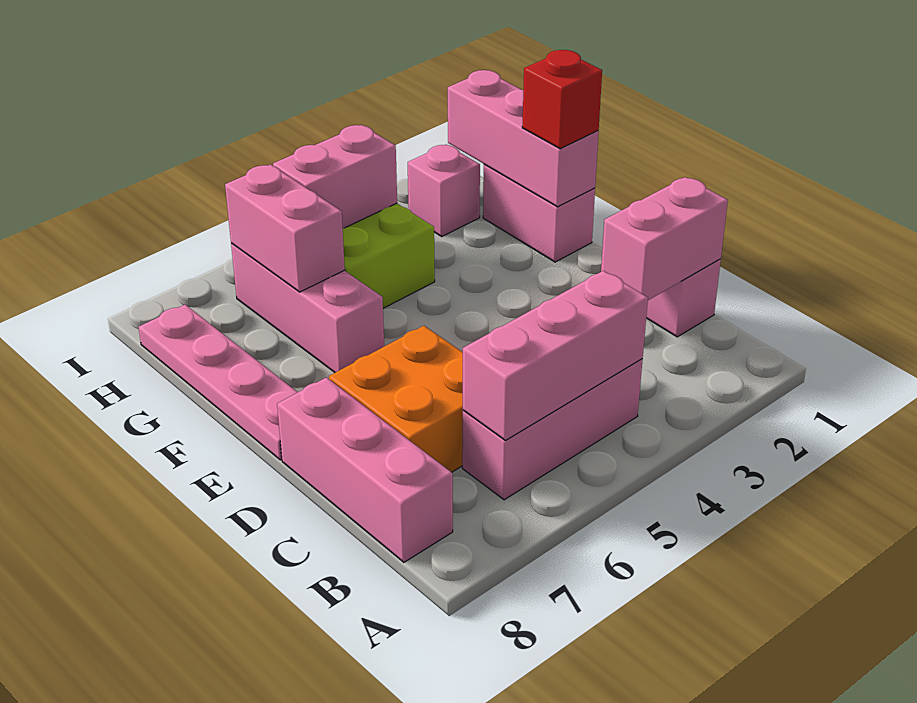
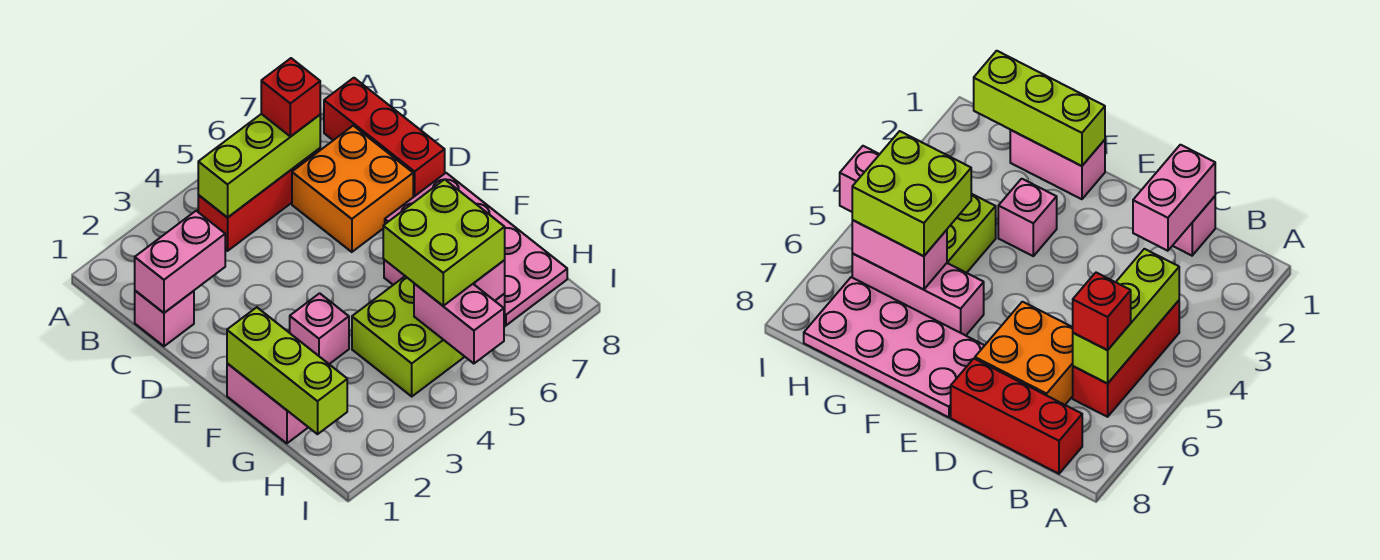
pink brick B4:B6 level 1 -> red brick B4:B6 level 1
pink brick B4:B6 level 2 -> lime brick B4:B6 level 2
pink brick B8:D8 level 1 -> red brick B8:D8 level 1
pink plate E8:H8 level 1 -> pink plate E7:H8 level 1
pink brick F1:H1 level 2 -> lime brick F1:H1 level 2
red brick F1 level 3 -> red brick B6 level 3
none -> lime brick G5:H6 level 3
pink brick H2 level 1 -> pink brick F3 level 1
pink brick H4:H5 level 2 -> pink brick H5:I5 level 2

